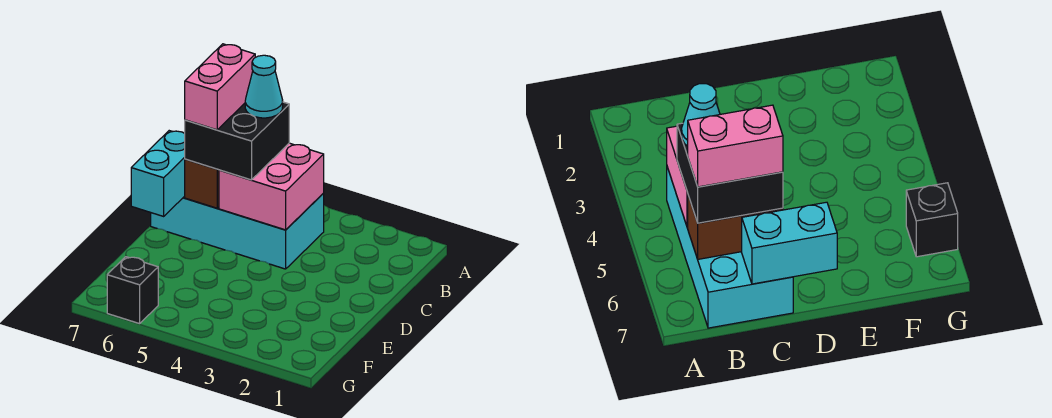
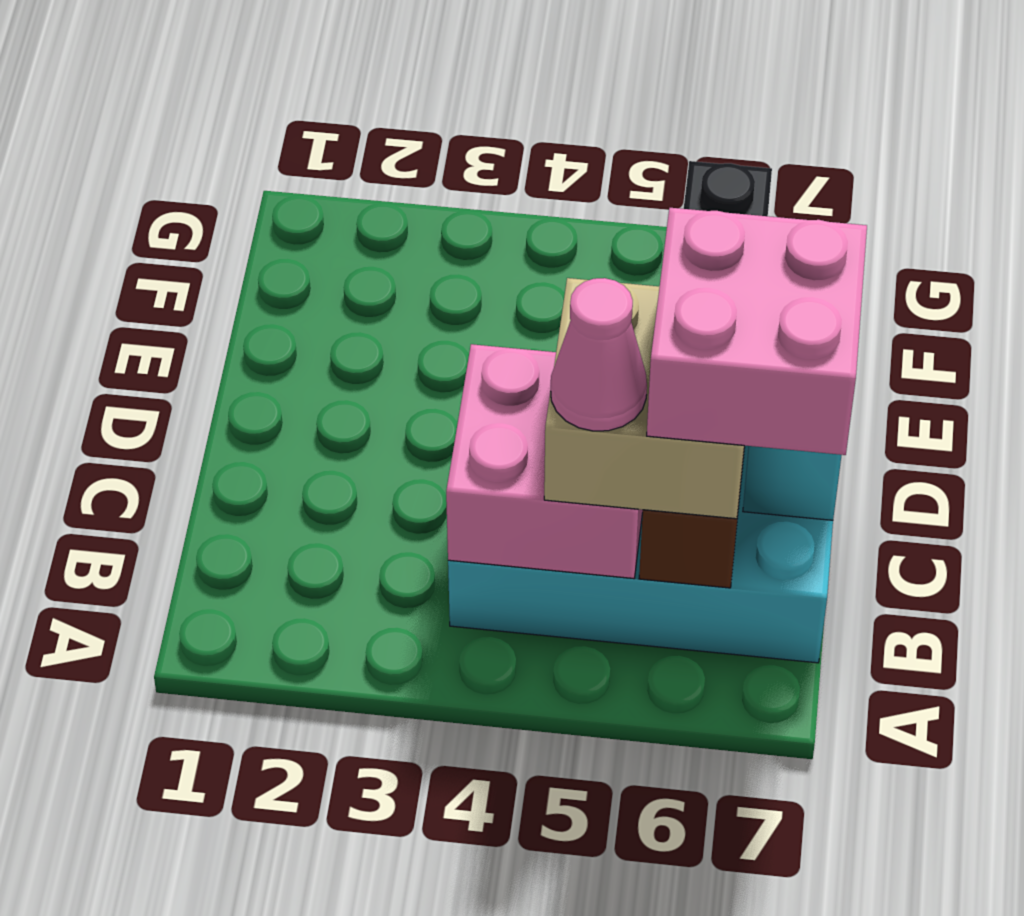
black brick B5:C6 level 3 -> tan brick B5:C6 level 3
cyan cone B5 level 4 -> pink cone B5 level 4
pink brick B6:C6 level 4 -> pink brick B6:C7 level 4

